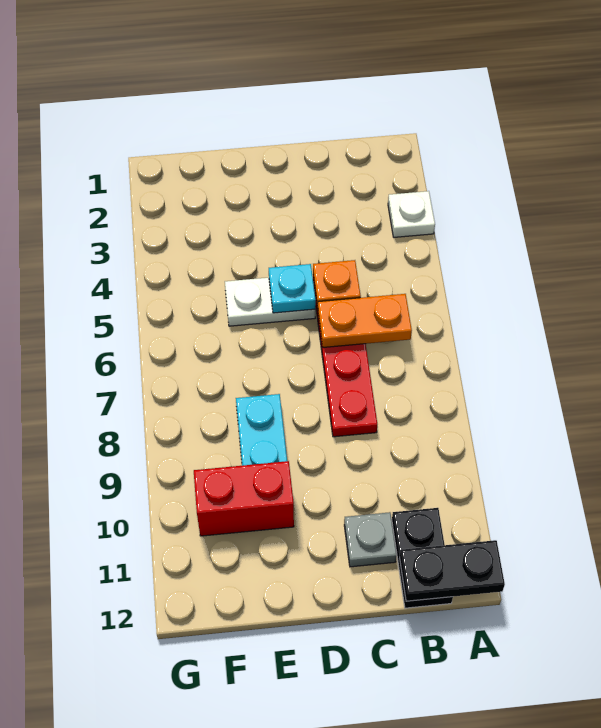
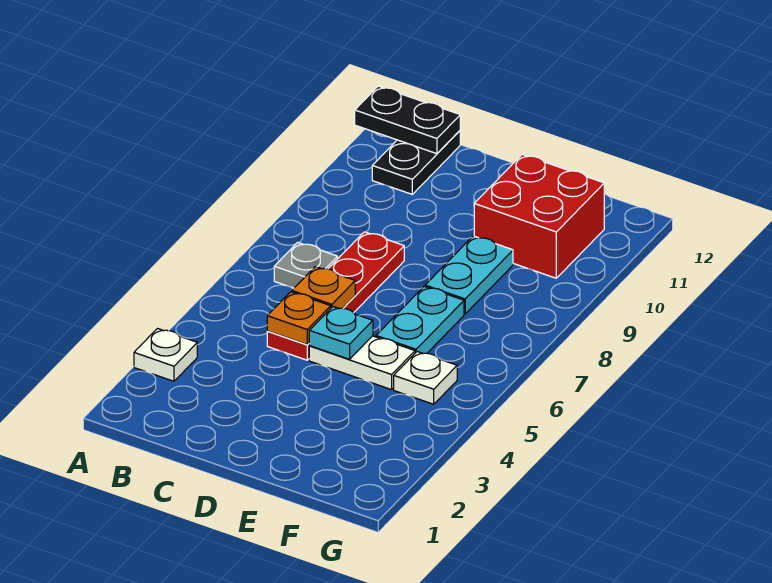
orange plate B6:C6 level 2 -> orange plate C6 level 2
grey plate C11 level 1 -> grey plate B7 level 1
none -> cyan plate E6:E7 level 1
red brick E10:F10 level 1 -> red brick E10:F11 level 1
none -> white plate F5 level 1

